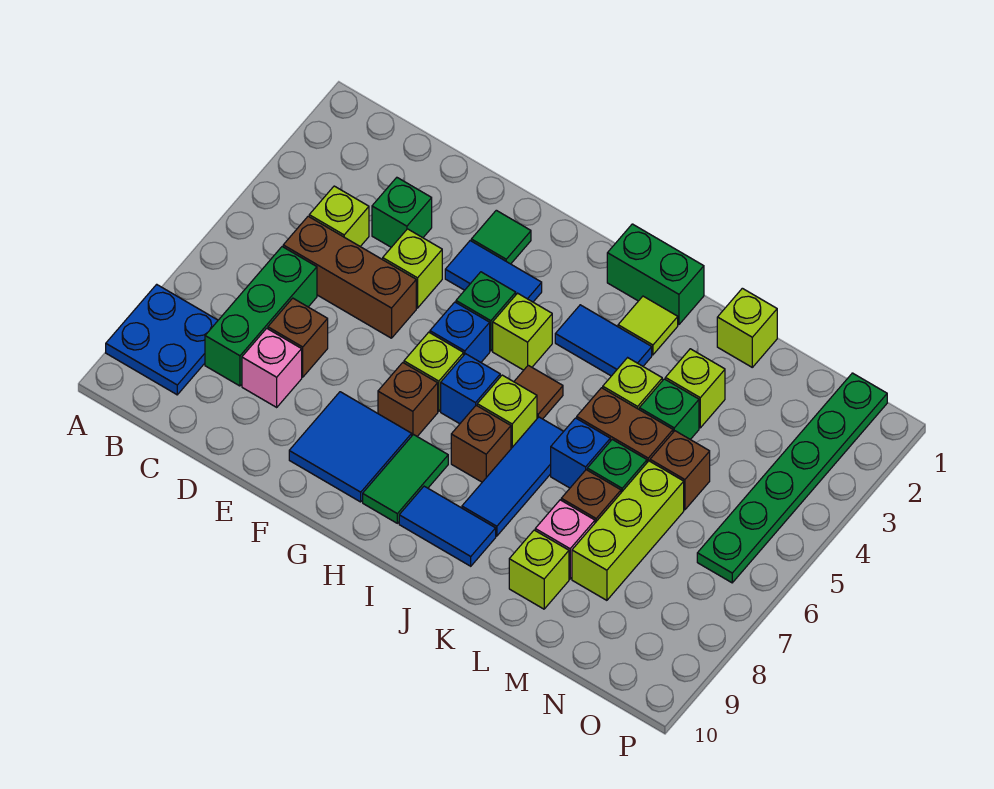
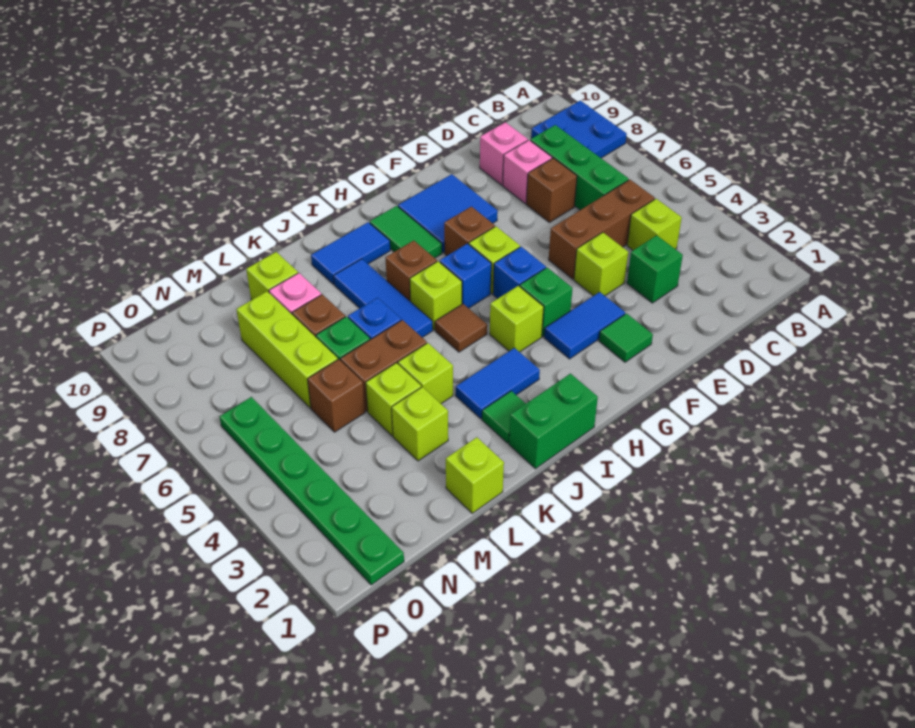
none -> pink brick D9 level 1
lime tile J2 level 1 -> green tile J2 level 1
green brick L4 level 1 -> lime brick L4 level 1

